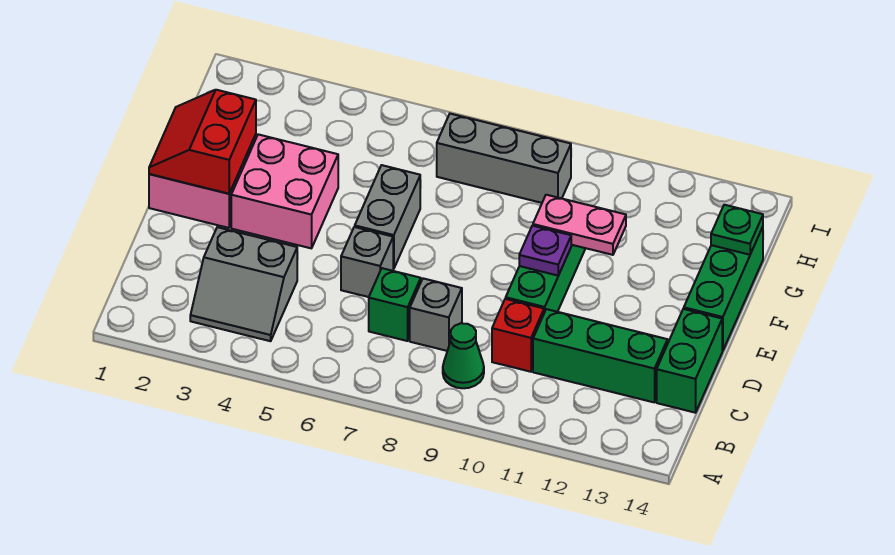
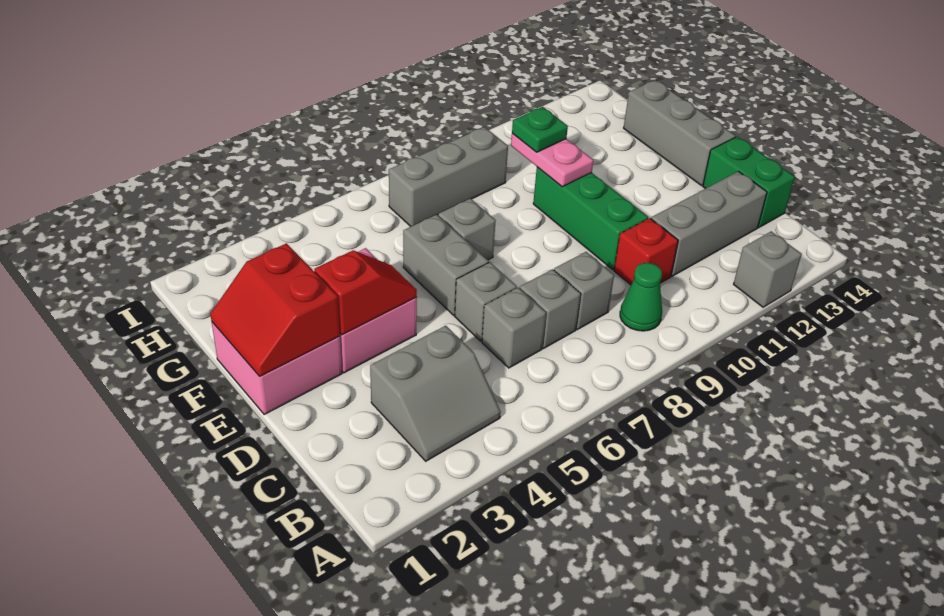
none -> grey brick A12 level 1
none -> grey brick C6 level 1
green brick C7 level 1 -> grey brick C7 level 1
green brick C11:C13 level 1 -> grey brick C11:C13 level 1
none -> red slope E3:E4 level 2 top 3
purple plate E10 level 2 -> none
green brick E14:G14 level 1 -> grey brick E14:G14 level 1
none -> grey brick F7 level 1
pink plate F10:F11 level 2 -> pink plate F10:G10 level 2
green plate G14 level 2 -> green plate G10 level 3

